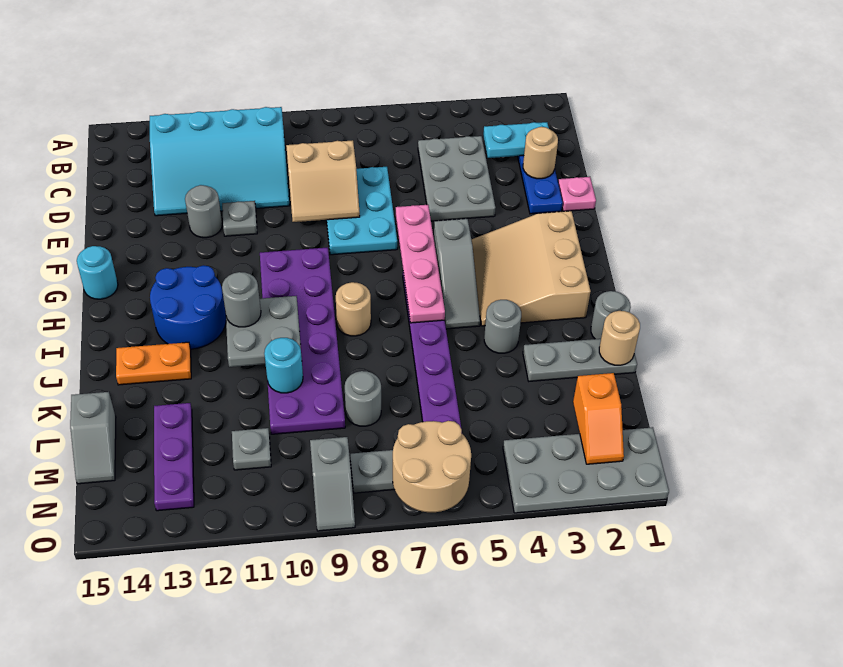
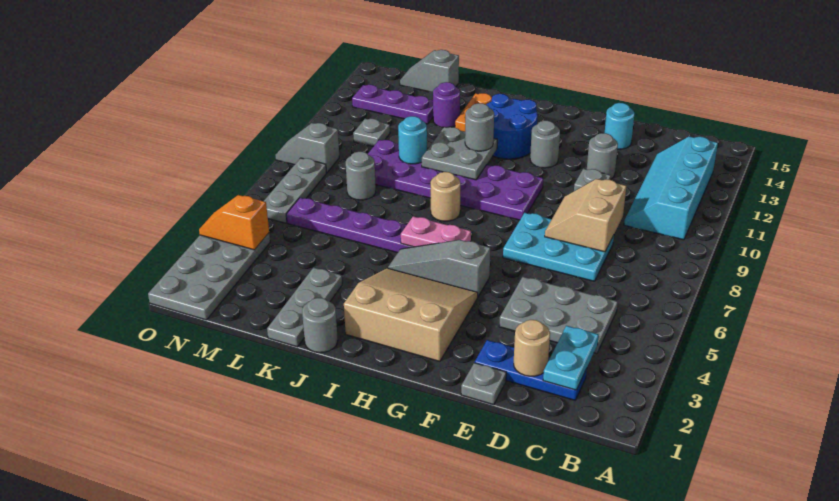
cyan slope B10:D13 level 1 top B -> cyan slope B10:C13 level 1 top B
pink plate E1 level 1 -> grey plate E1 level 1
pink plate F6:I6 level 2 -> pink plate H6:I6 level 2
cyan round brick G15 level 1 -> cyan round brick E14 level 1
grey round brick J4 level 1 -> grey round brick G12 level 1
tan round brick K1 level 2 -> none
none -> purple round brick K13 level 1
orange slope M2:N2 level 2 top M -> orange slope N4:O4 level 2 top N
tan round brick N6:O7 level 2 -> none

